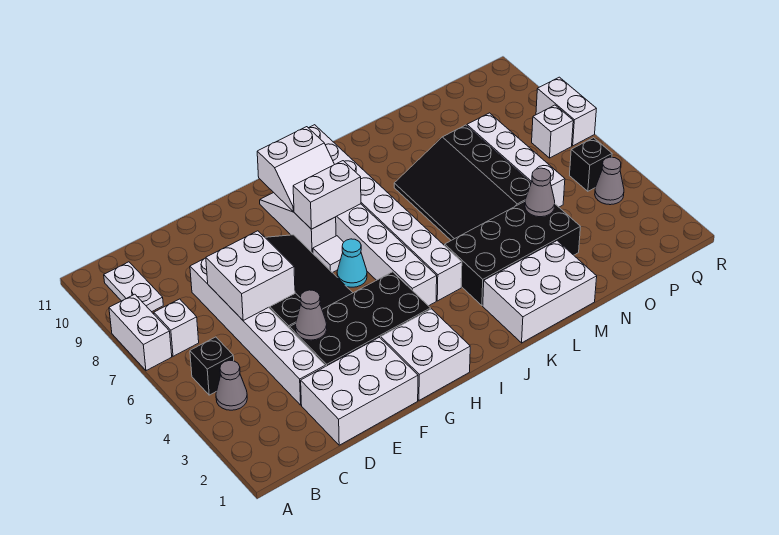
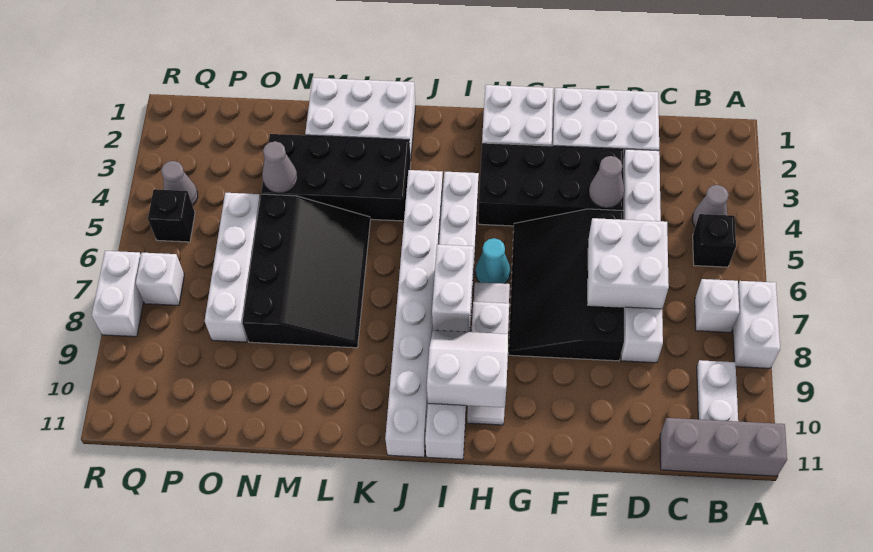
none -> grey brick A11:C11 level 1
white brick H8:I8 level 2 -> white brick I7:I8 level 2

